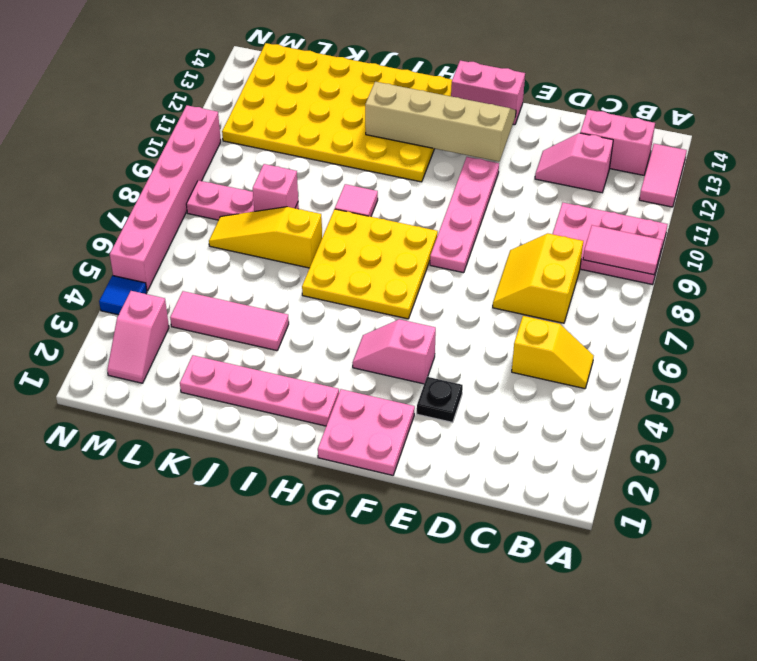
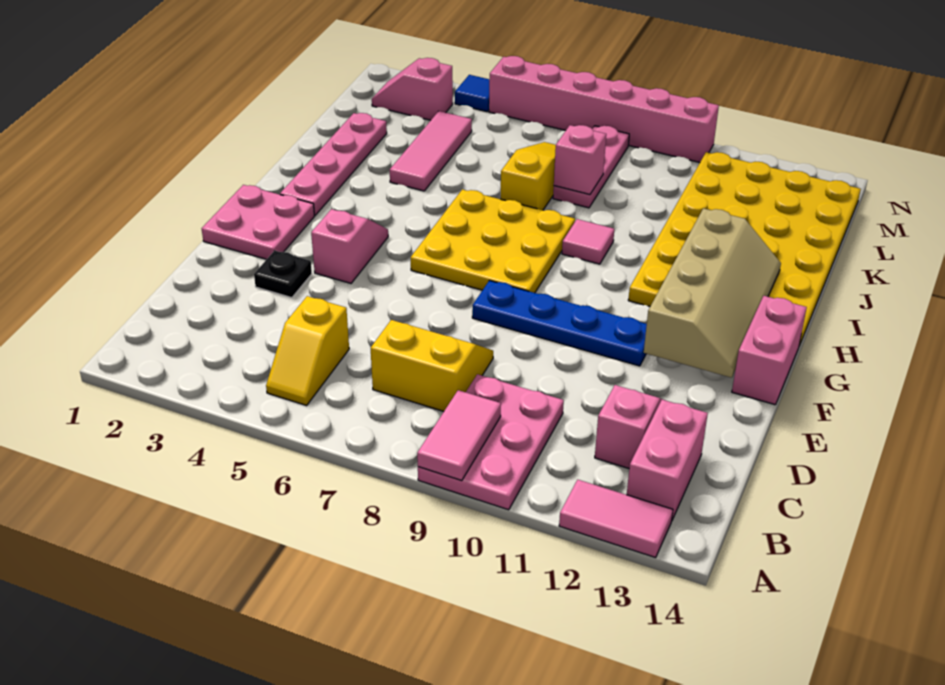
pink plate F8:F11 level 1 -> blue plate F8:F11 level 1

